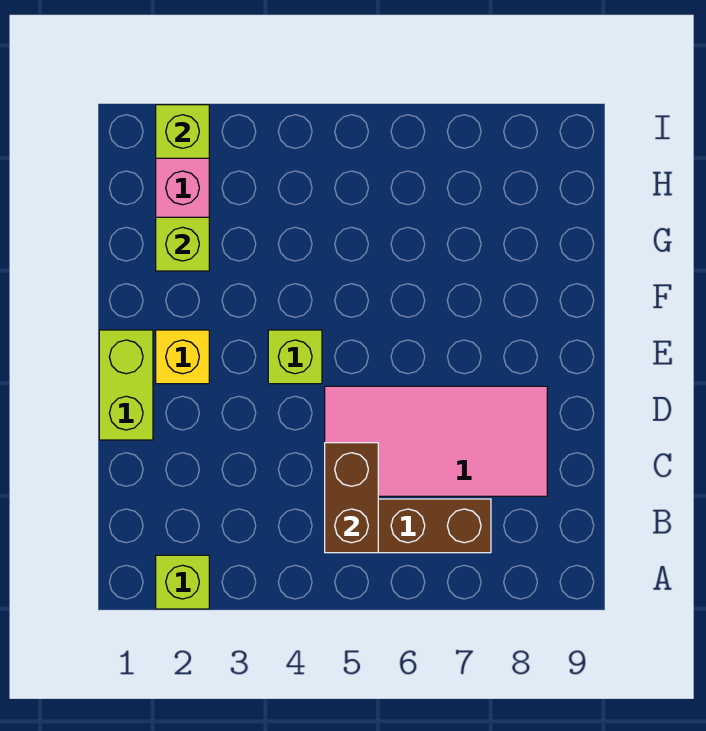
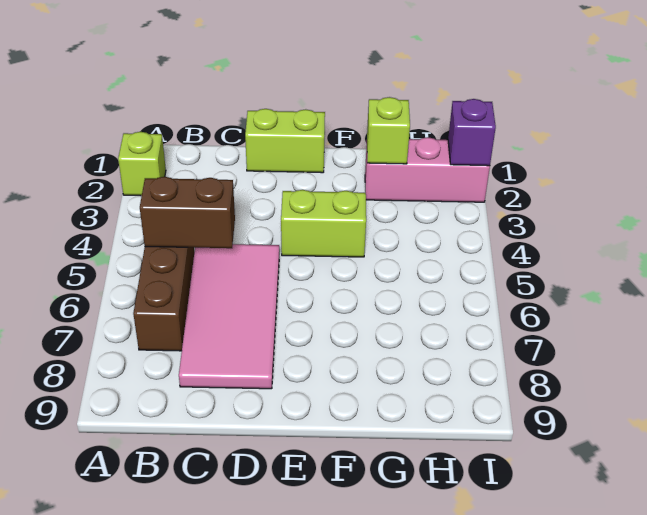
yellow brick E2 level 1 -> none
lime brick E4 level 1 -> lime brick E4:F4 level 1
lime brick I2 level 2 -> purple brick I2 level 2

